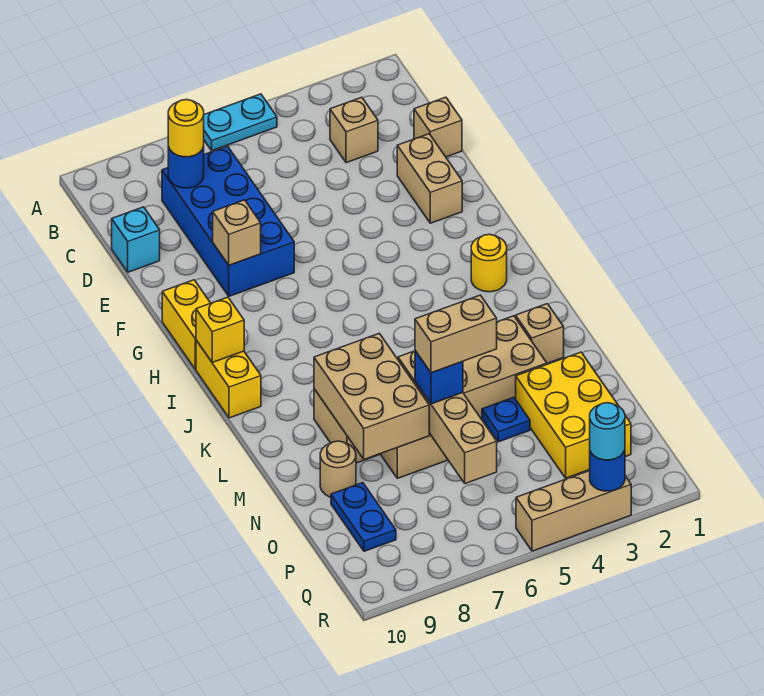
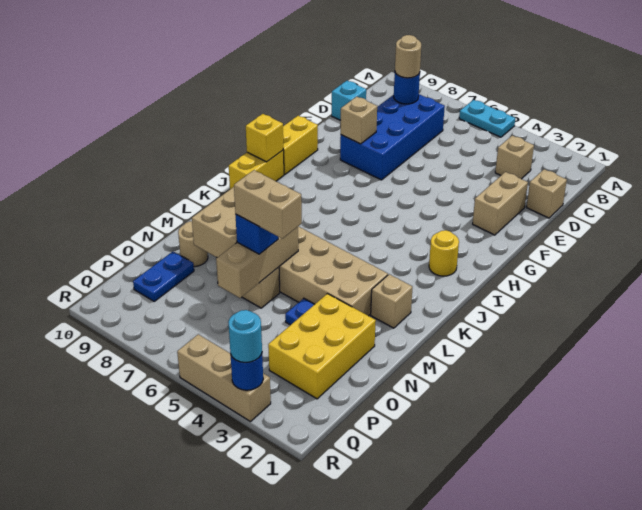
yellow round brick C8 level 3 -> tan round brick C8 level 3
tan brick M6:P6 level 2 -> tan brick M6:O6 level 2

